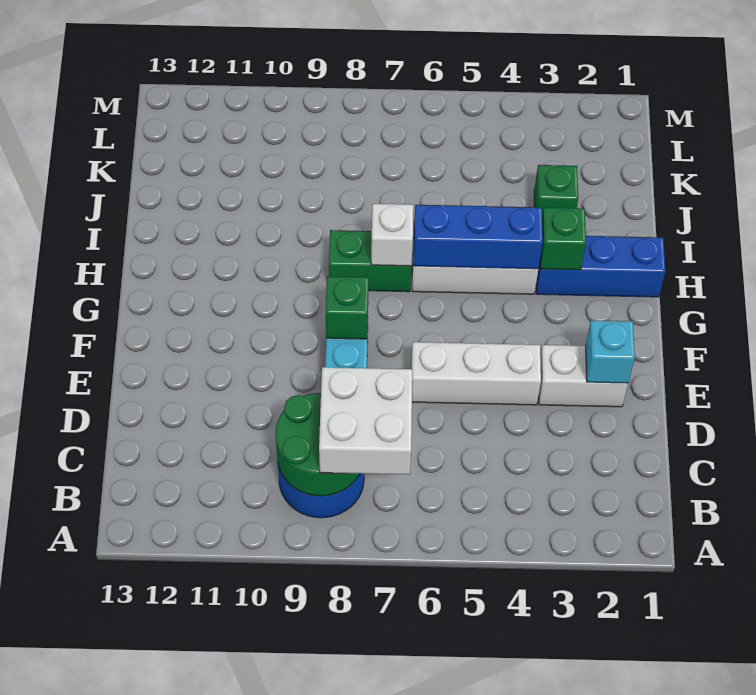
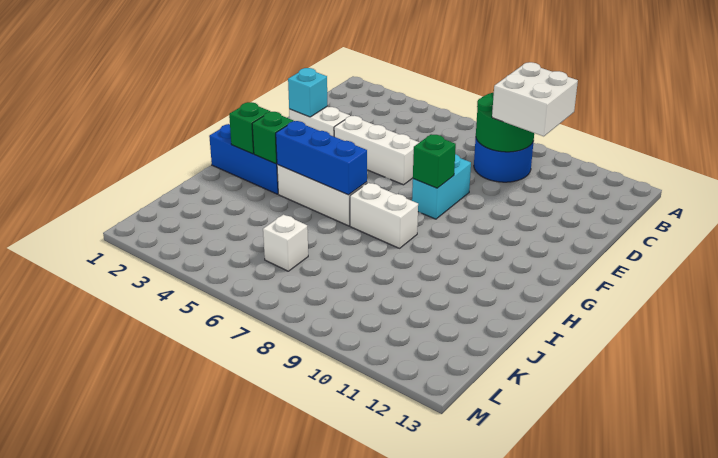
white brick B7:C8 level 3 -> white brick B9:C10 level 3
green brick H7:H8 level 1 -> white brick H7:H8 level 1
white brick H7 level 2 -> white brick K6 level 1
green brick J3 level 1 -> green brick H2 level 2

